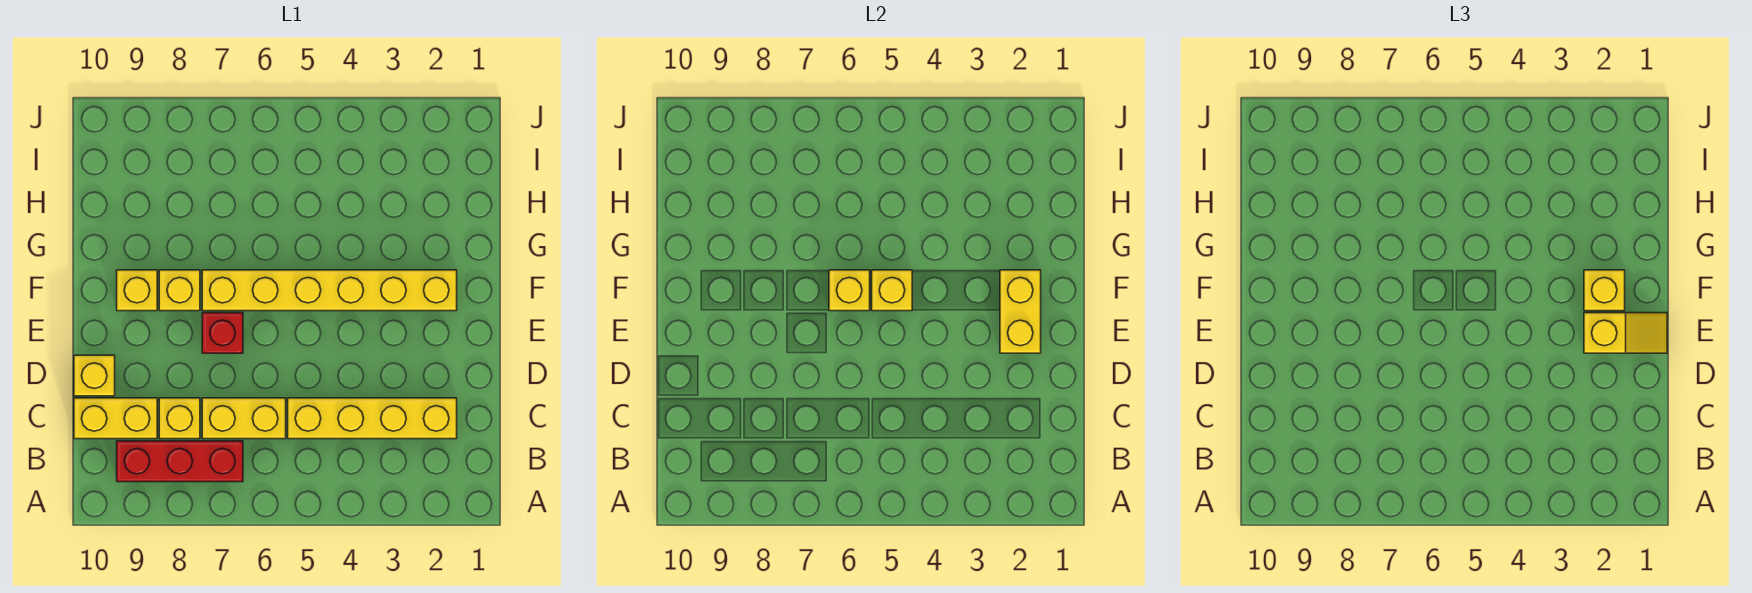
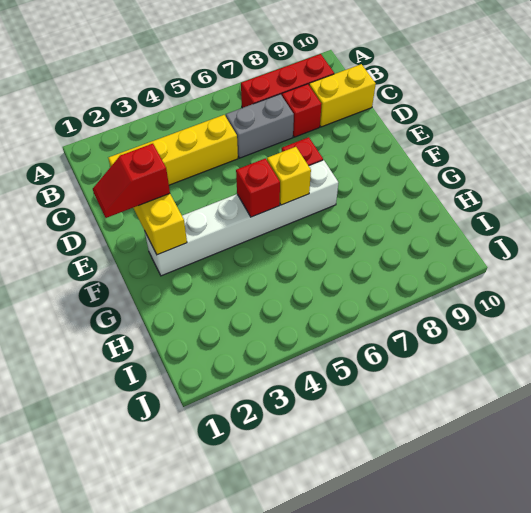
yellow brick C6:C7 level 1 -> grey brick C6:C7 level 1
yellow brick C8 level 1 -> red brick C8 level 1
yellow brick D10 level 1 -> none
yellow slope E1:E2 level 3 top 2 -> red slope E1:E2 level 3 top 2
yellow brick F2:F7 level 1 -> white brick F2:F7 level 1
yellow brick F2 level 3 -> none
yellow brick F5 level 2 -> red brick F5 level 2
yellow brick F8 level 1 -> none
yellow brick F9 level 1 -> none

